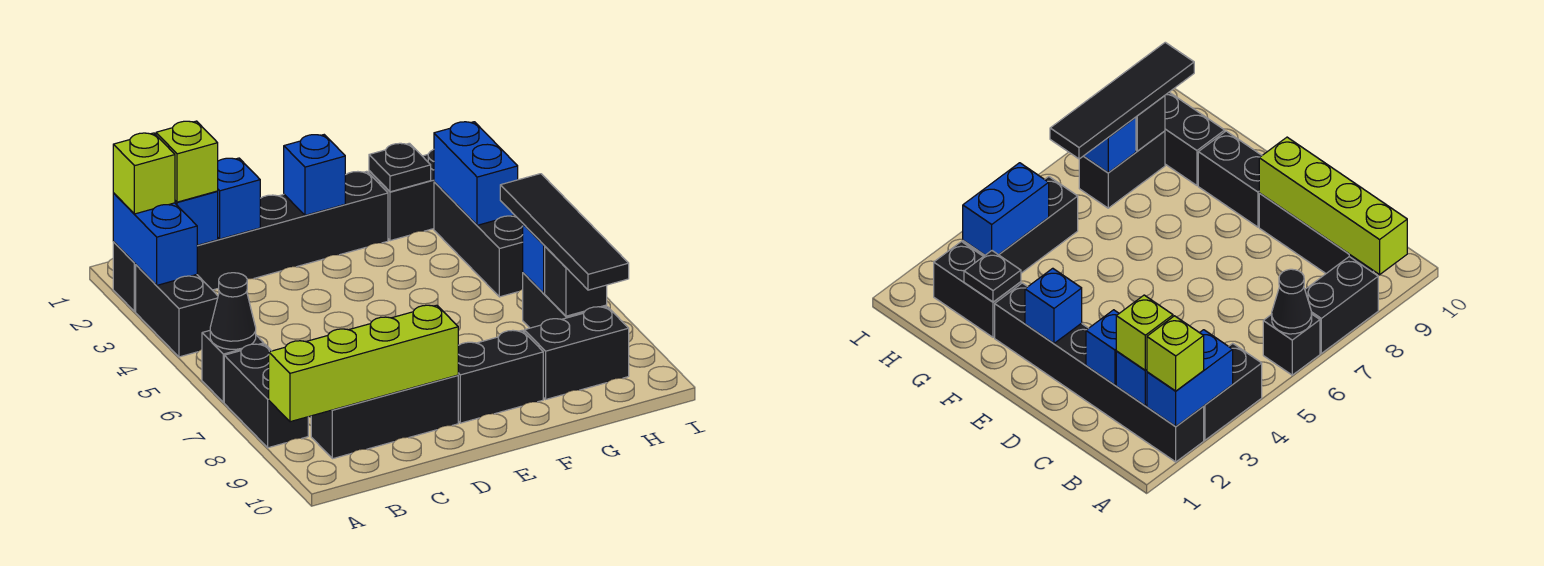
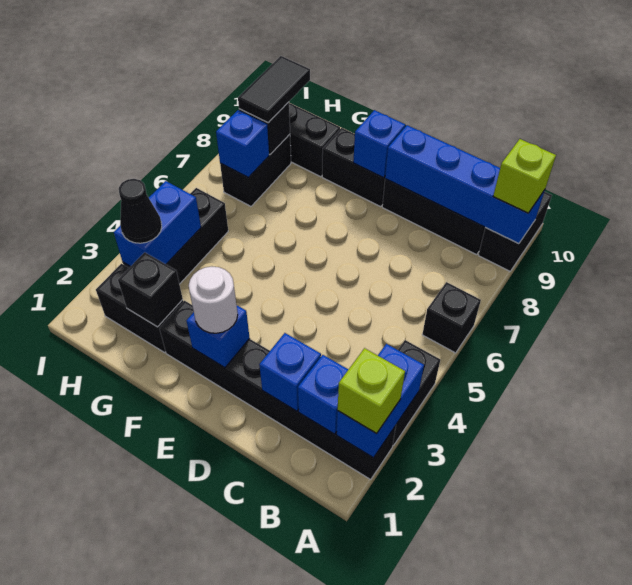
black cone A6 level 2 -> black cone H3 level 3
black brick A7:A8 level 1 -> black brick A9:A10 level 1
lime brick A9:D9 level 2 -> blue brick A9:D9 level 2
lime brick B2 level 3 -> lime brick A9 level 3
none -> white round brick E2 level 3
none -> blue brick E9 level 2
black plate G2 level 2 -> black brick G2 level 2
black tile H6:H9 level 3 -> black tile H8:H9 level 3

